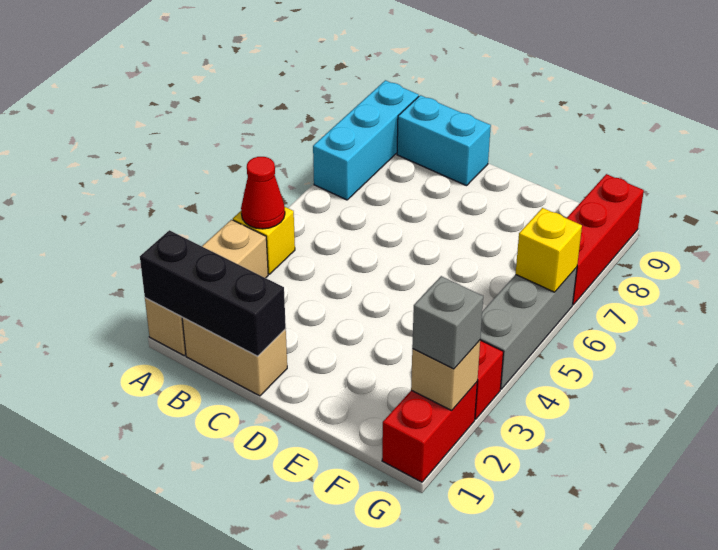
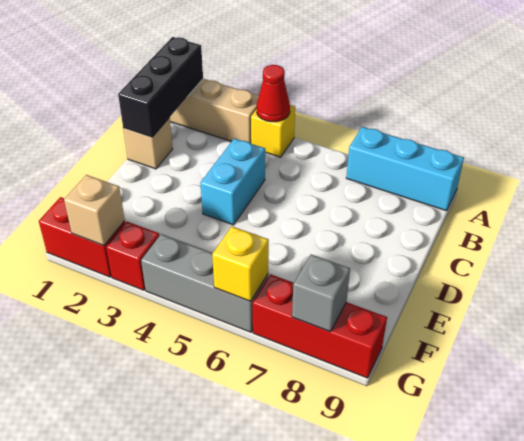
tan brick B1:C1 level 1 -> tan brick C1 level 1
cyan brick B9:C9 level 1 -> cyan brick C4:D4 level 1
grey brick G2 level 3 -> grey brick G8 level 2

